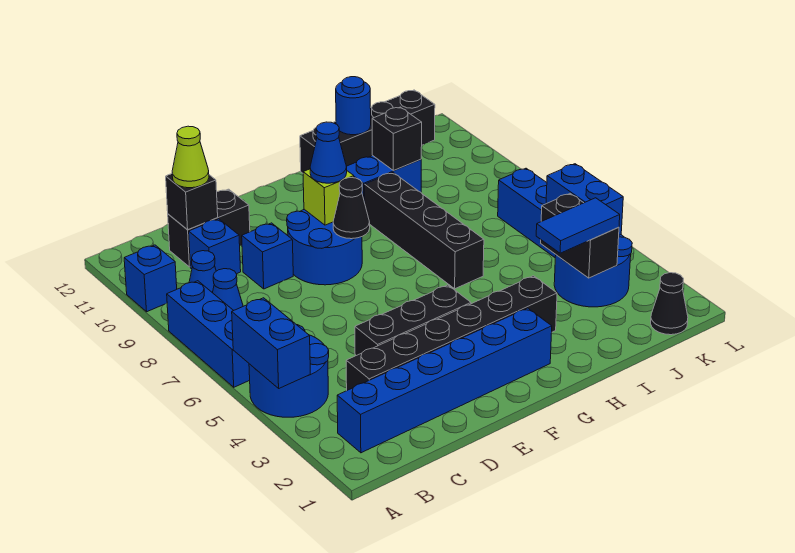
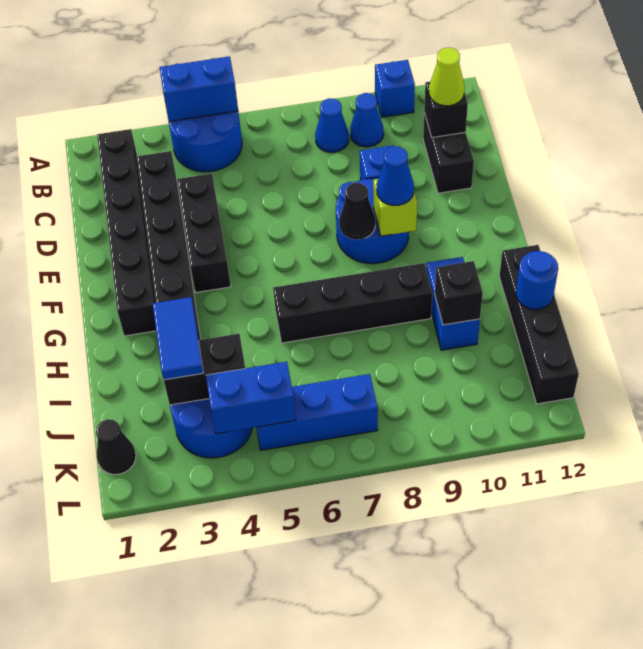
blue brick A6:A8 level 1 -> none
blue brick B2:G2 level 1 -> black brick B2:G2 level 1
blue brick C10 level 1 -> none

